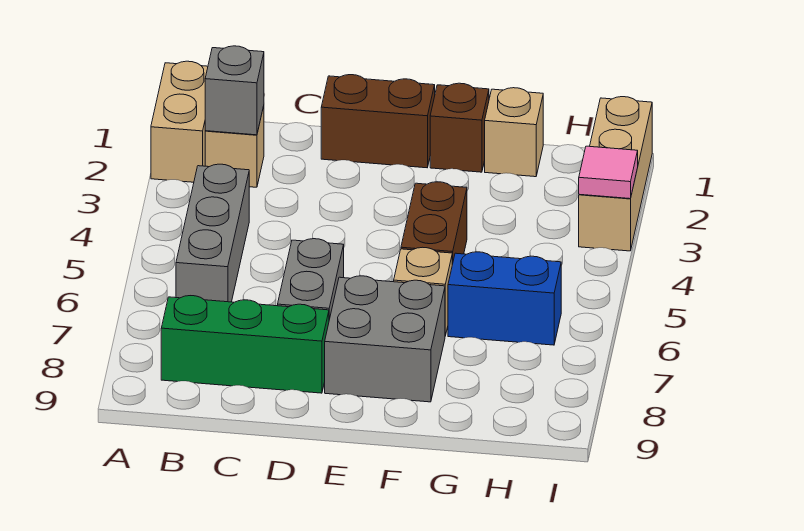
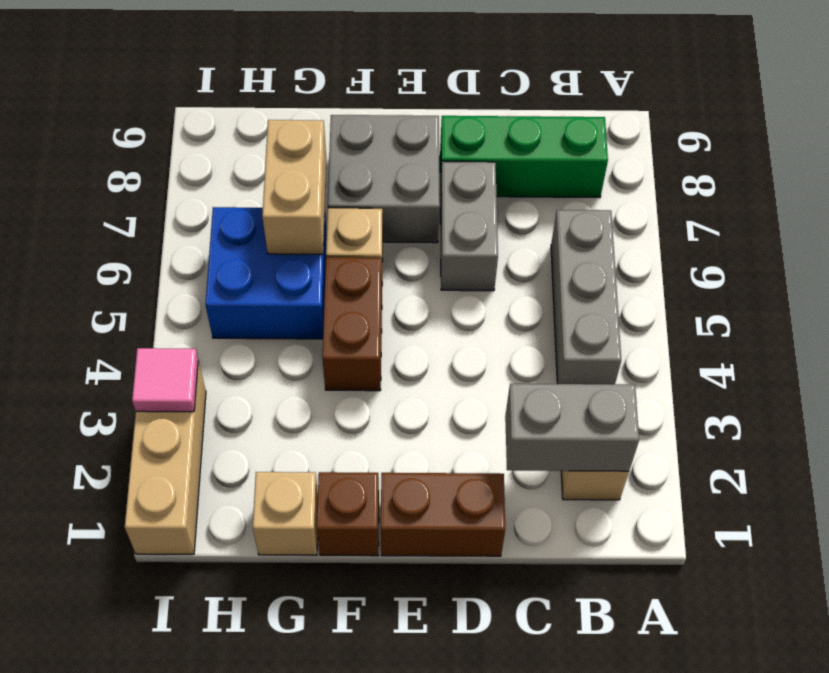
tan brick A1:A2 level 1 -> tan brick G6:G7 level 2
grey brick B2 level 2 -> grey brick B2:C2 level 2
blue brick G6:H6 level 1 -> blue brick G5:H6 level 1

